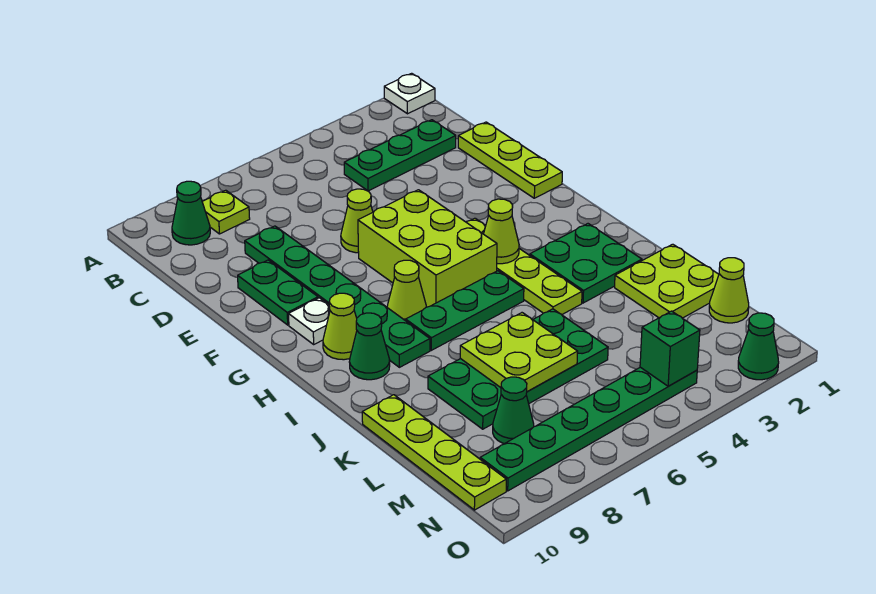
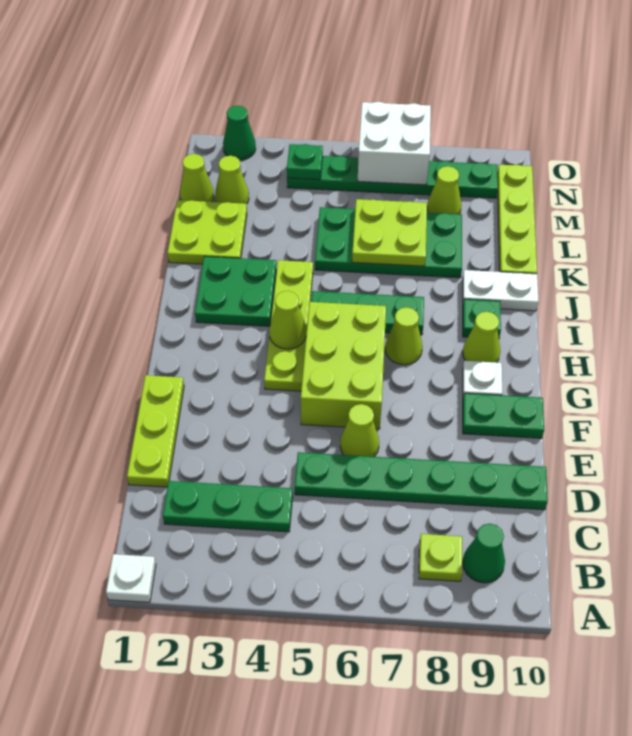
green plate D8:I8 level 1 -> green plate D5:D10 level 1
green plate E9:F9 level 1 -> green plate F9:F10 level 1
green cone I9 level 1 -> green plate I9 level 1
none -> white plate J9:J10 level 1
none -> lime cone M2 level 1
green cone M8 level 1 -> lime cone M8 level 1
green brick N4 level 2 -> green plate N4 level 2
none -> white brick N6:O7 level 2

